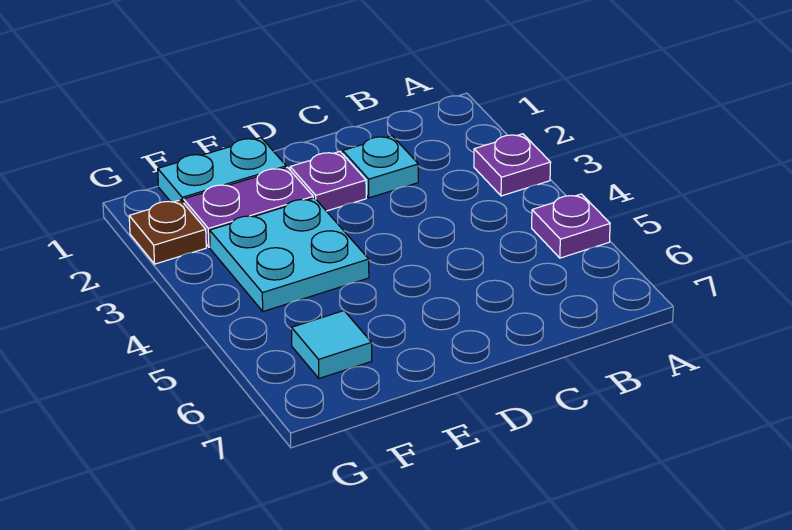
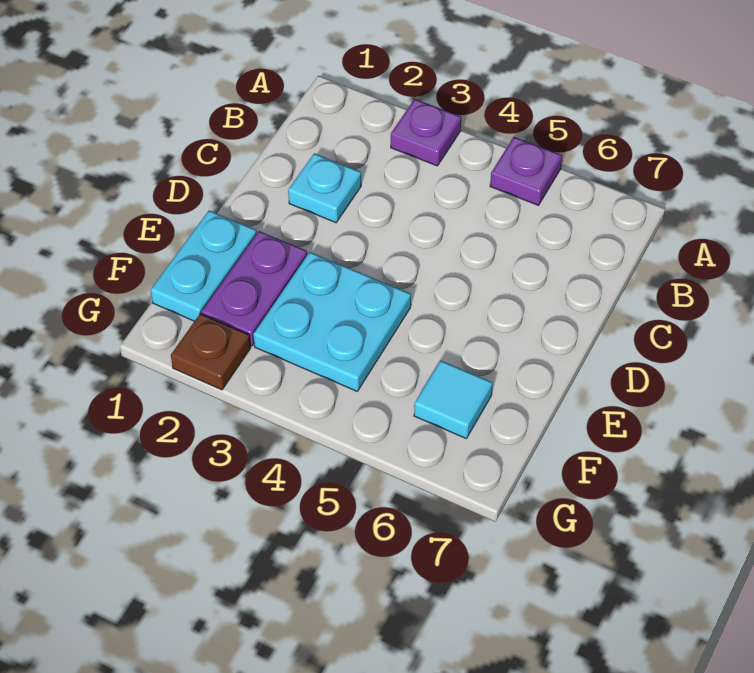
purple plate D2 level 1 -> none

